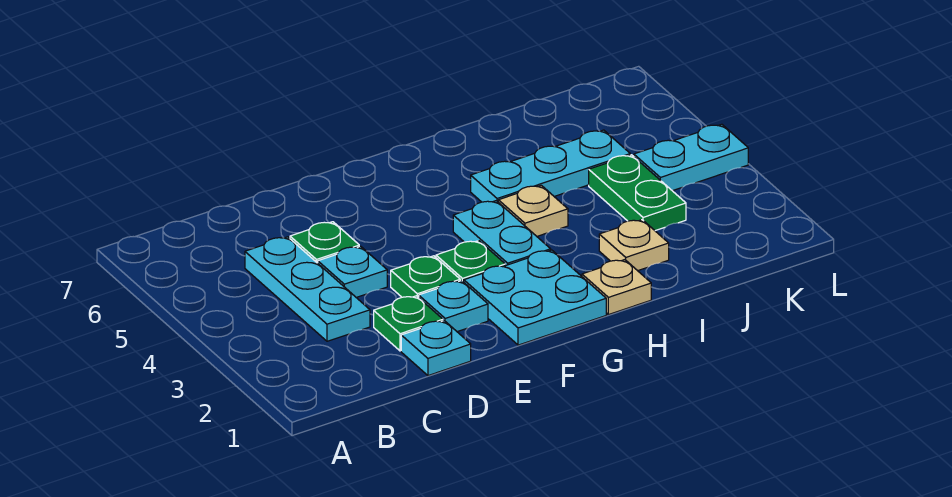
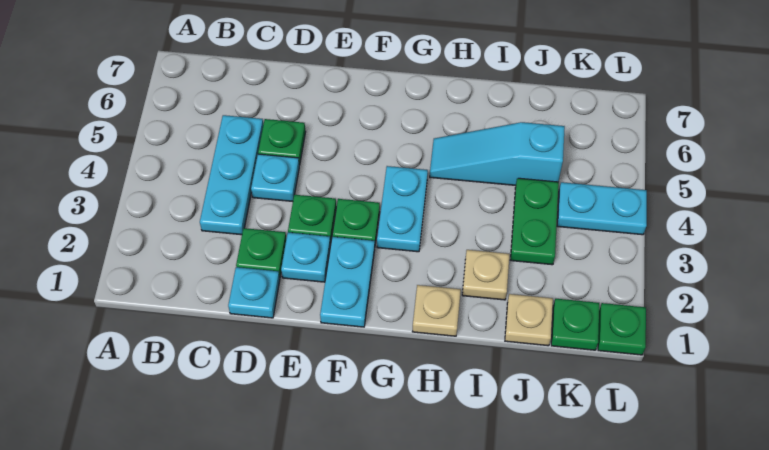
cyan plate F1:G2 level 1 -> cyan plate F1:F2 level 1
tan plate H4 level 1 -> tan plate J1 level 1
cyan plate H5:J5 level 1 -> cyan slope H5:J5 level 1 top J
none -> green plate K1 level 1
none -> green plate L1 level 1

